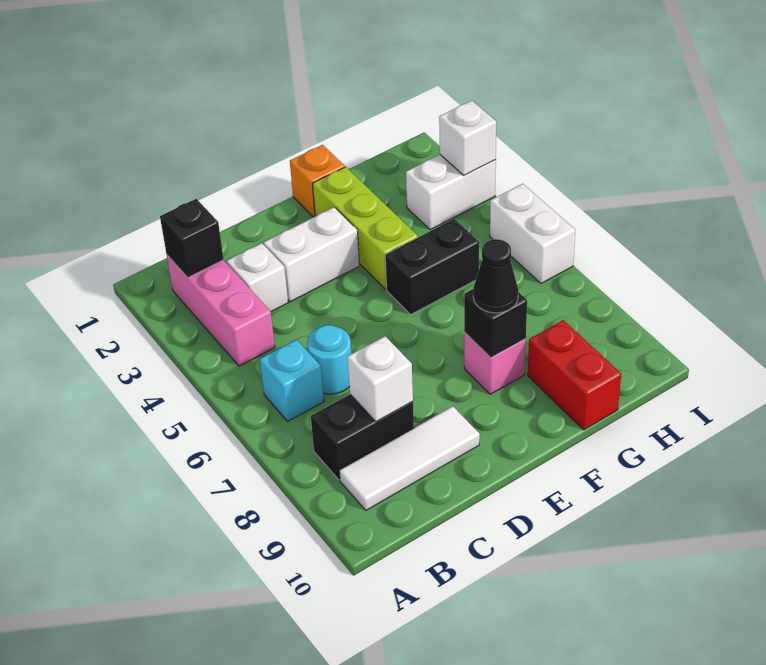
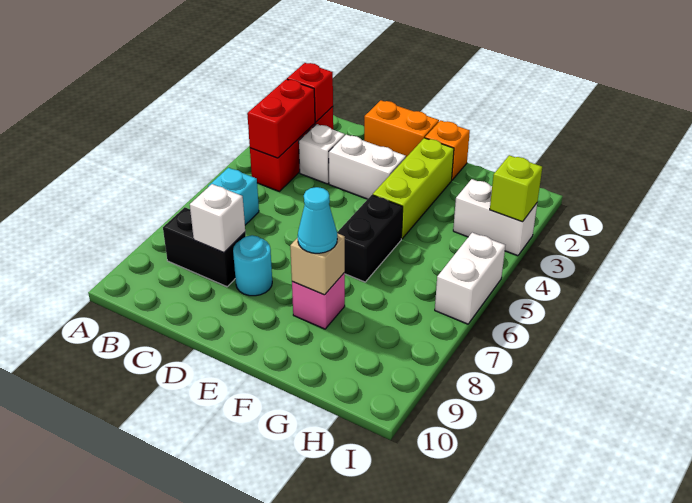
pink brick B2:B4 level 1 -> red brick B2:B4 level 1
black brick B2 level 2 -> red brick B2 level 2
white tile B9:D9 level 1 -> none
cyan round brick C6 level 1 -> cyan round brick D8 level 1
none -> orange brick D1:E1 level 1
black brick F5:G5 level 1 -> black brick F5:F6 level 1
black brick F8 level 2 -> tan brick F8 level 2
black cone F8 level 3 -> cyan cone F8 level 3
red brick G9:G10 level 1 -> red brick B3:B4 level 2
white brick I3 level 2 -> lime brick I3 level 2

